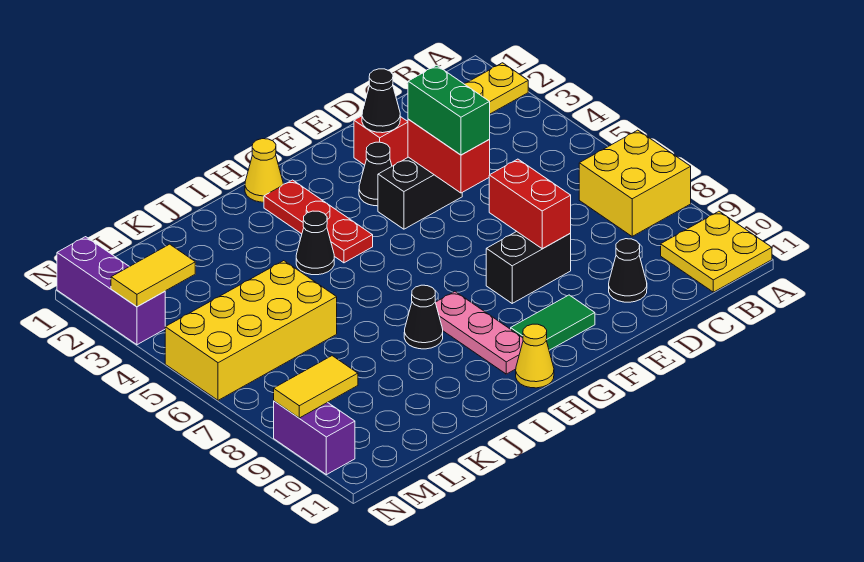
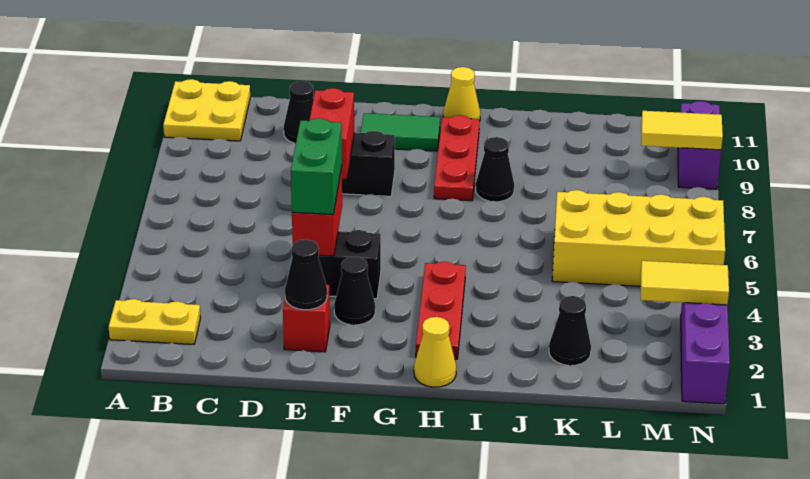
yellow brick A7:B8 level 1 -> none
pink plate H8:H10 level 1 -> red plate H8:H10 level 1
black cone I4 level 1 -> black cone K2 level 1

